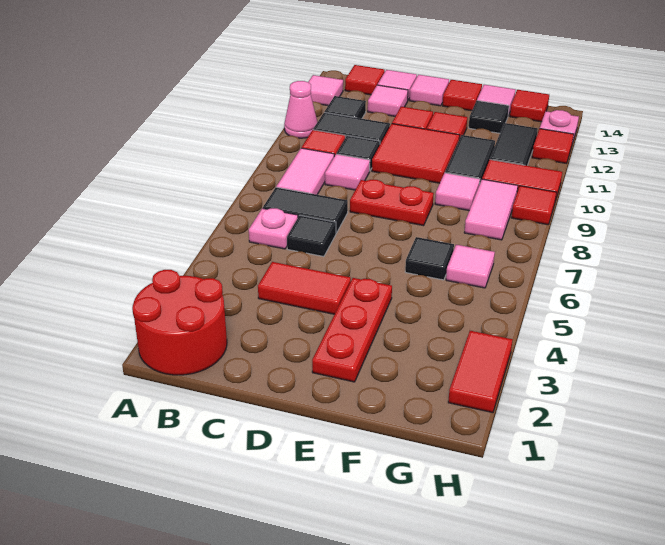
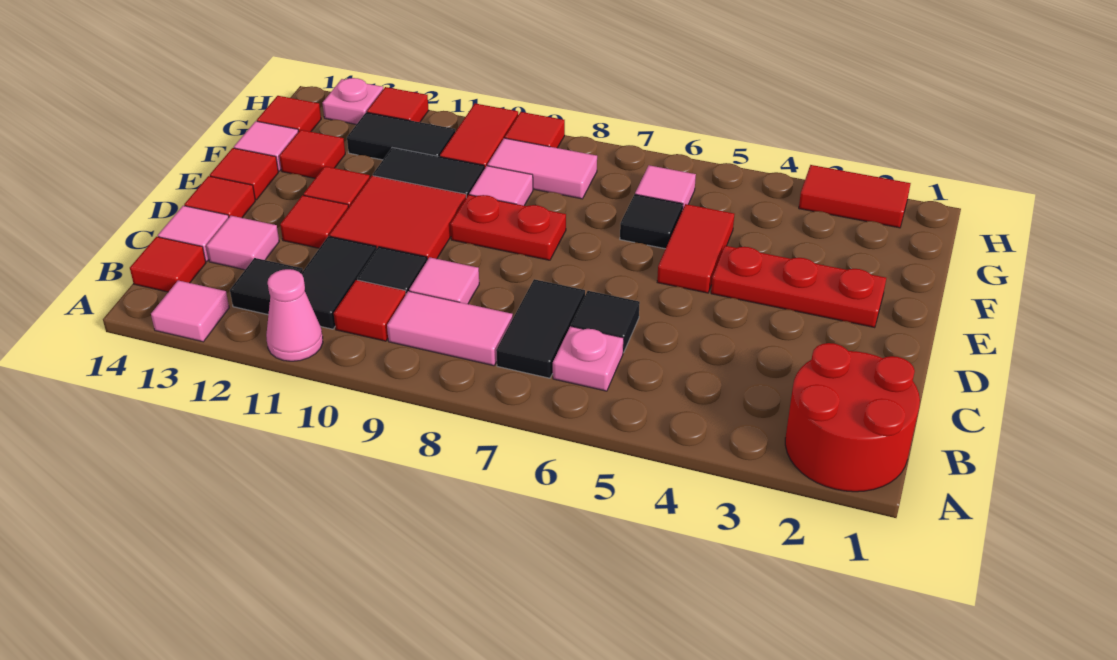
red tile C4:D4 level 1 -> red tile E5:F5 level 1
red plate D8:E8 level 1 -> red plate E8:E9 level 1
pink tile D14 level 1 -> red tile D14 level 1
black tile F13 level 1 -> red tile F13 level 1

